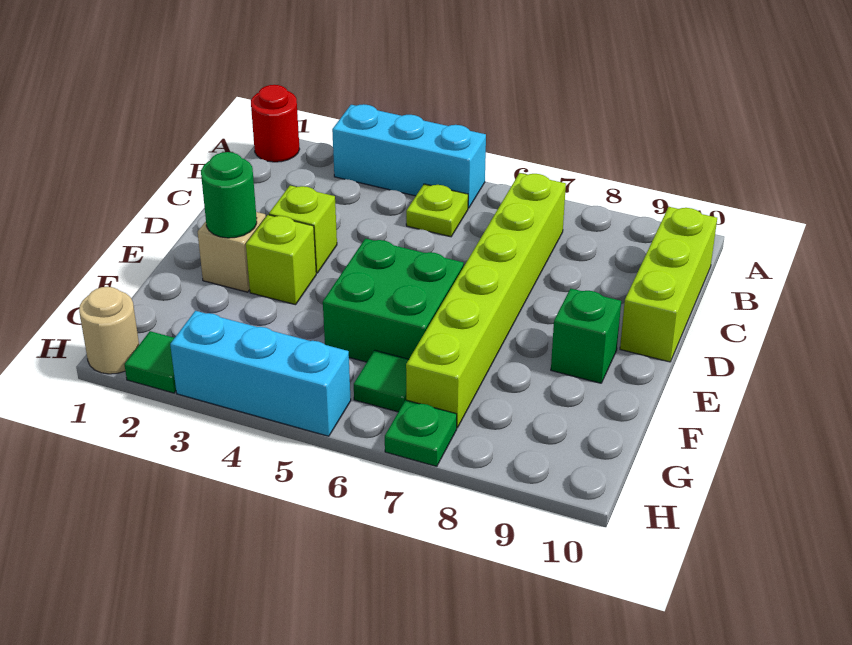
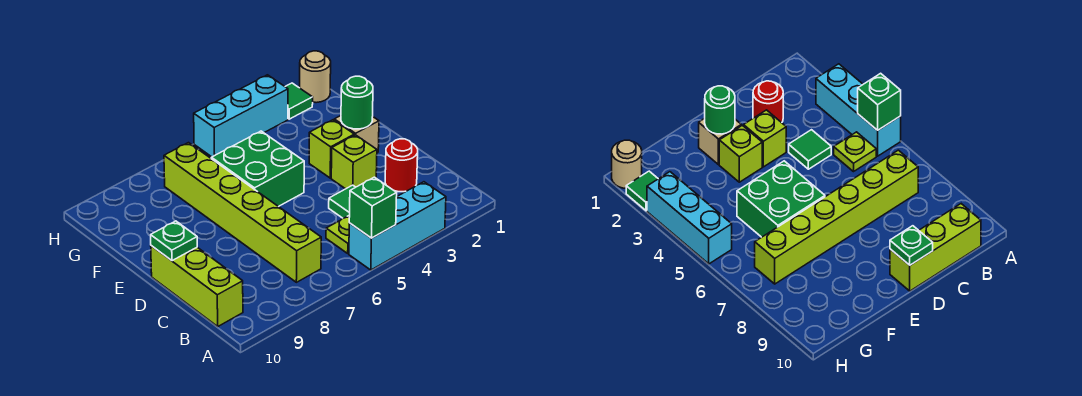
red round brick A1 level 1 -> red round brick C2 level 1
green brick E9 level 1 -> green brick A5 level 2
green tile G6 level 1 -> green tile C4 level 1
green plate H7 level 1 -> green plate D10 level 2

